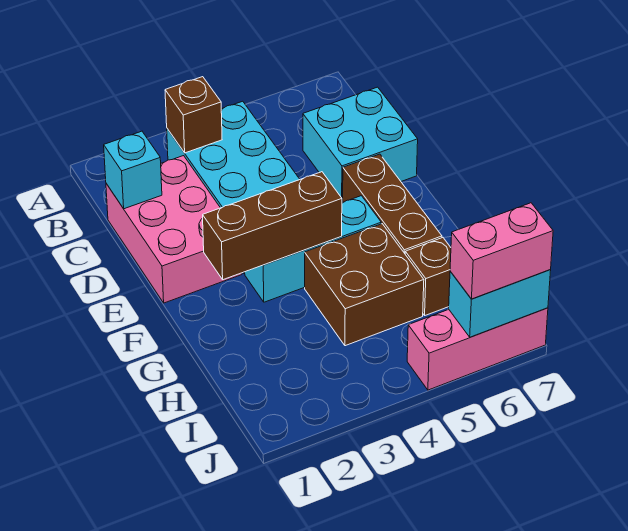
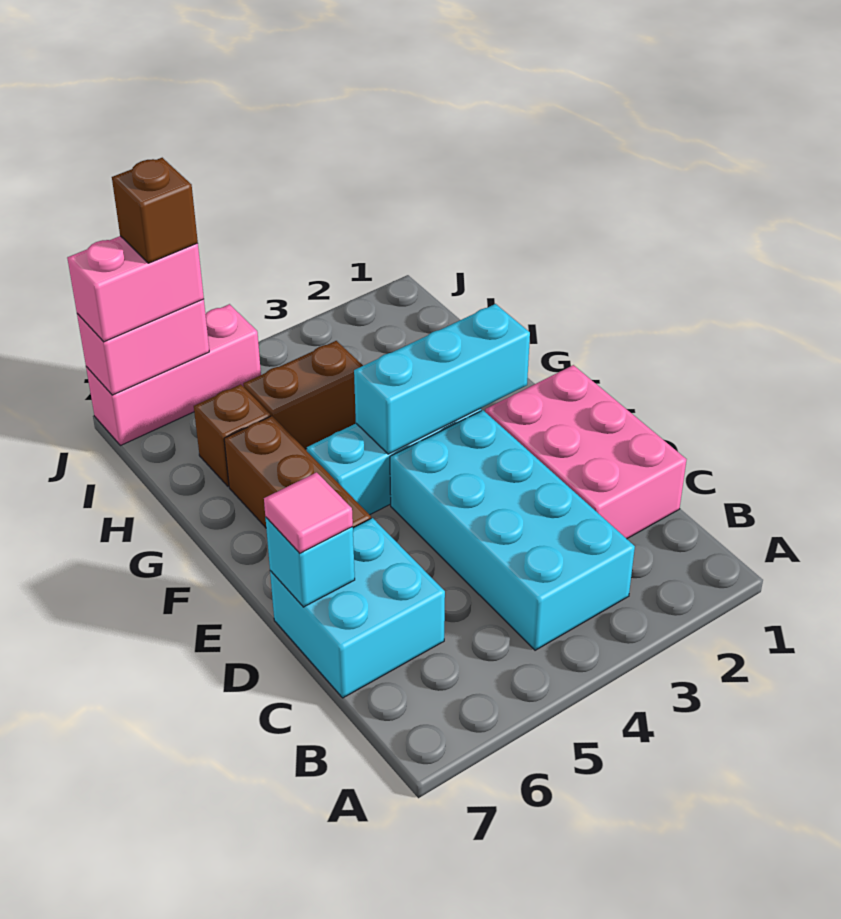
brown brick B3 level 2 -> brown brick J6 level 4
cyan brick C1 level 2 -> cyan brick D7 level 2
none -> pink tile D7 level 3
brown brick F2:F4 level 2 -> cyan brick F2:F4 level 2
brown brick G4:H5 level 1 -> brown brick H4:H5 level 1
cyan brick J6:J7 level 2 -> pink brick J6:J7 level 2

